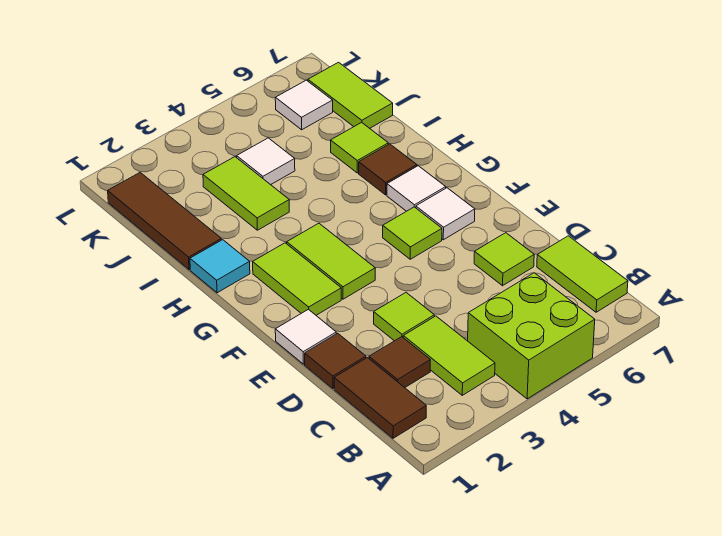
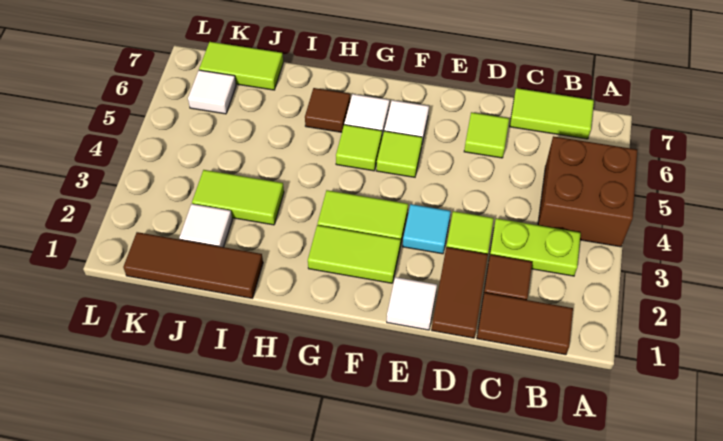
lime brick A4:B5 level 1 -> brown brick A4:B5 level 1
lime tile B3:C3 level 1 -> lime plate B3:C3 level 1
brown tile D1 level 1 -> brown tile D1:D2 level 1
cyan tile H1 level 1 -> cyan tile E3 level 1
lime tile I6 level 1 -> lime tile G5 level 1
white tile J4 level 1 -> white tile J2 level 1

